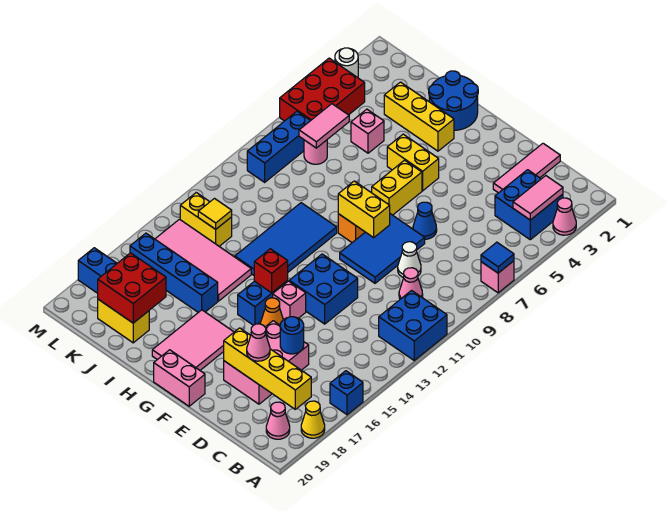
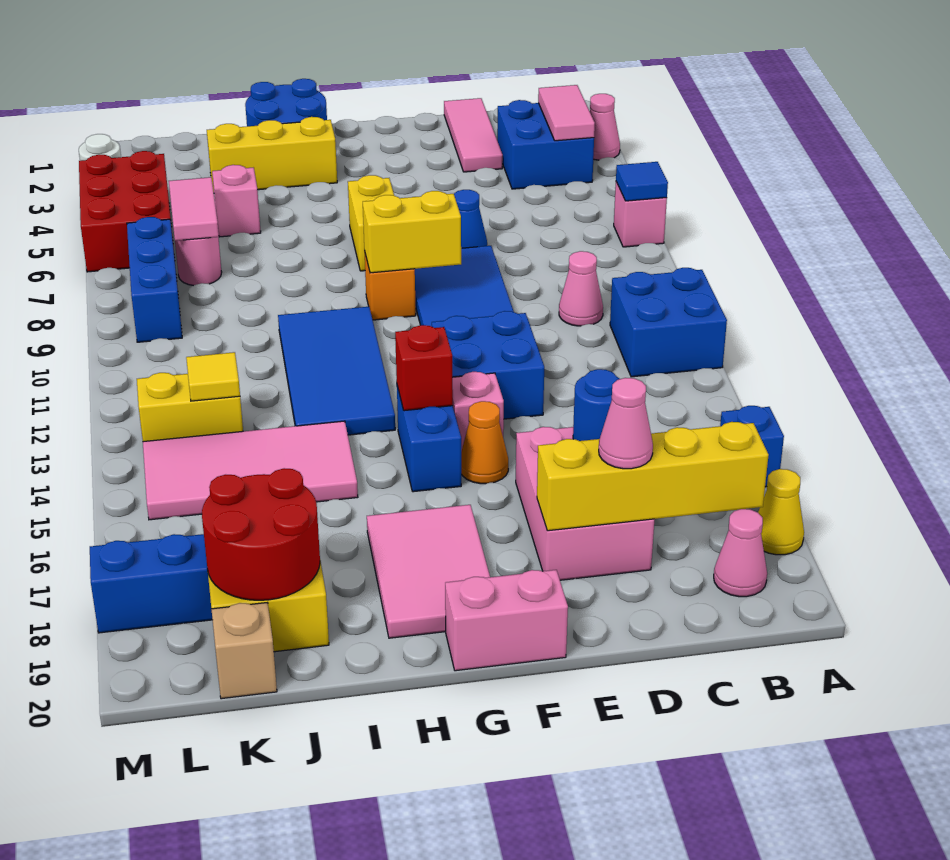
white cone D9 level 1 -> none
yellow brick G5:H5 level 1 -> none
blue brick I16:L16 level 1 -> none
red brick J18:K19 level 2 -> red round brick J18:K19 level 2
none -> tan brick K20 level 1

